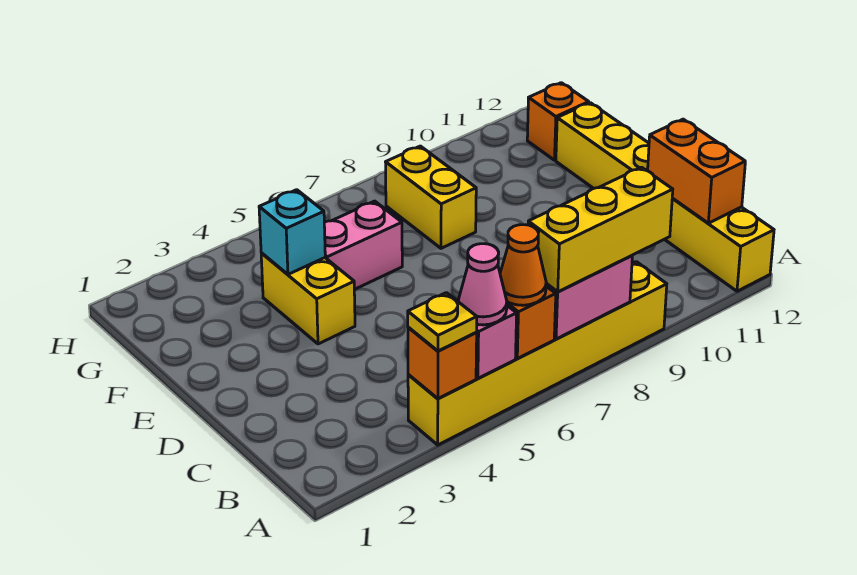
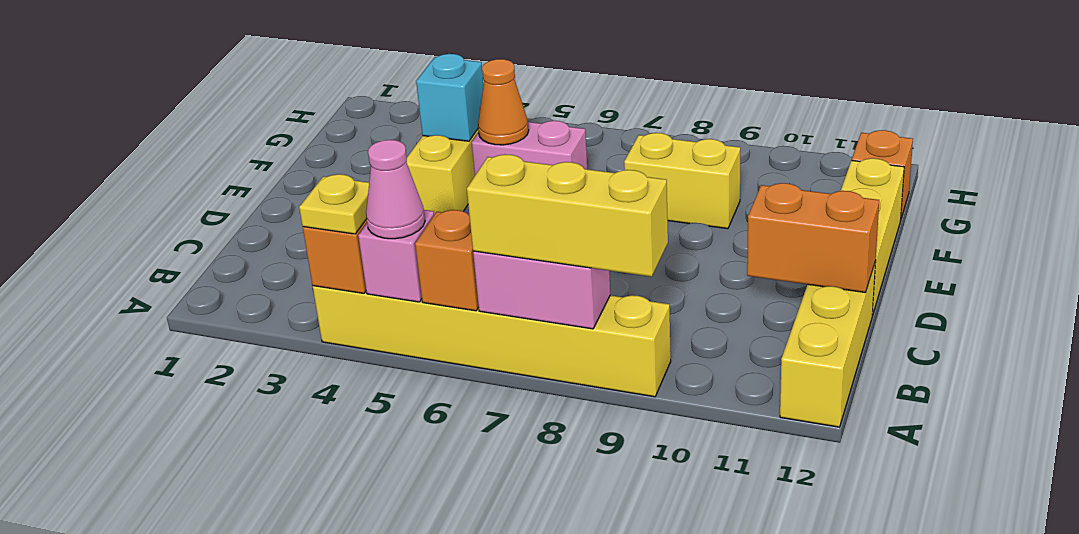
orange cone A6 level 3 -> orange cone F5 level 2
orange brick B12:C12 level 2 -> orange brick C11:C12 level 2
yellow brick F8:G8 level 1 -> yellow brick F8:F9 level 1

